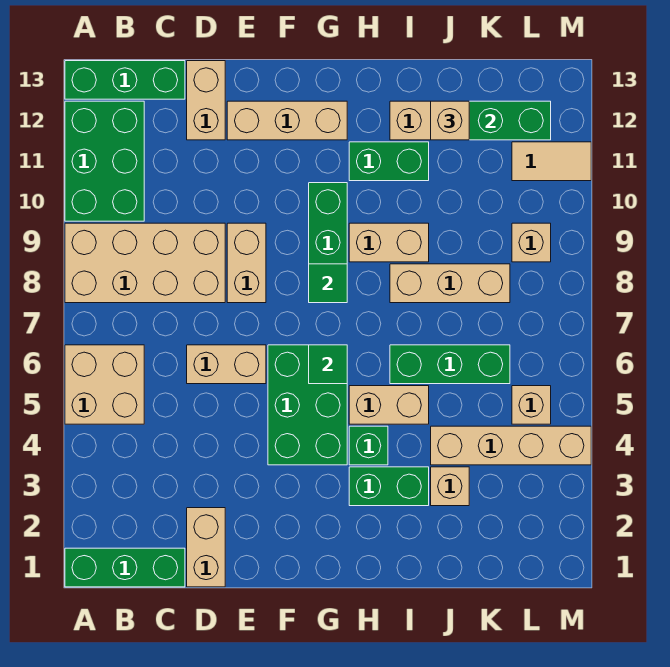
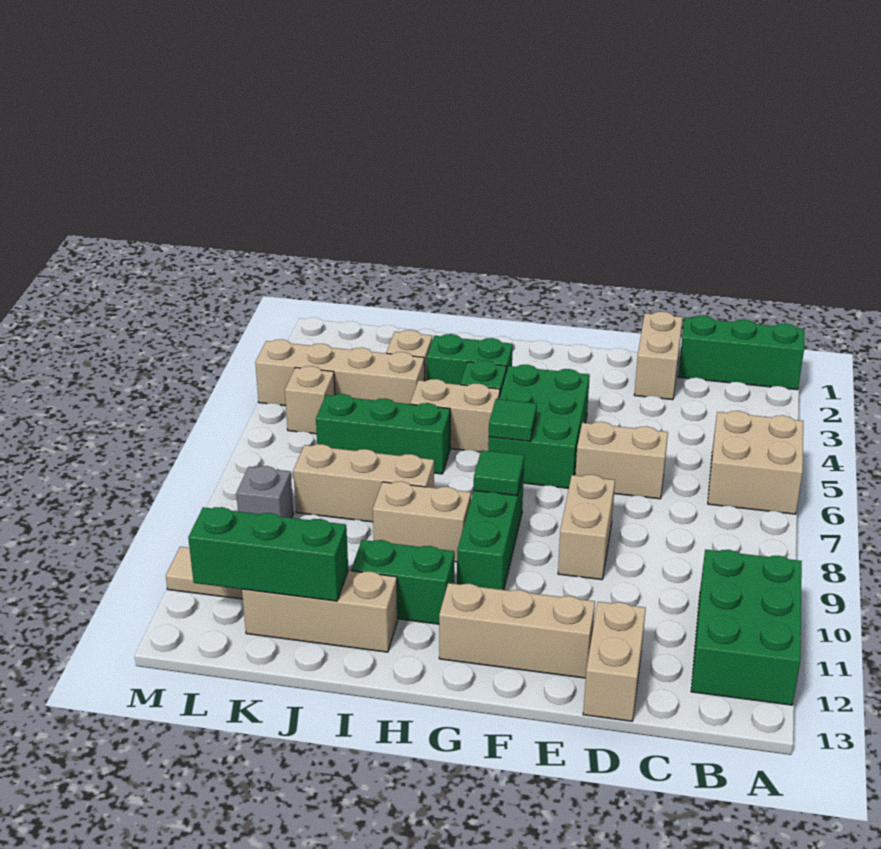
tan brick A8:D9 level 1 -> none
green brick A13:C13 level 1 -> none
tan brick J12 level 3 -> none
tan brick L9 level 1 -> grey brick L9 level 1

